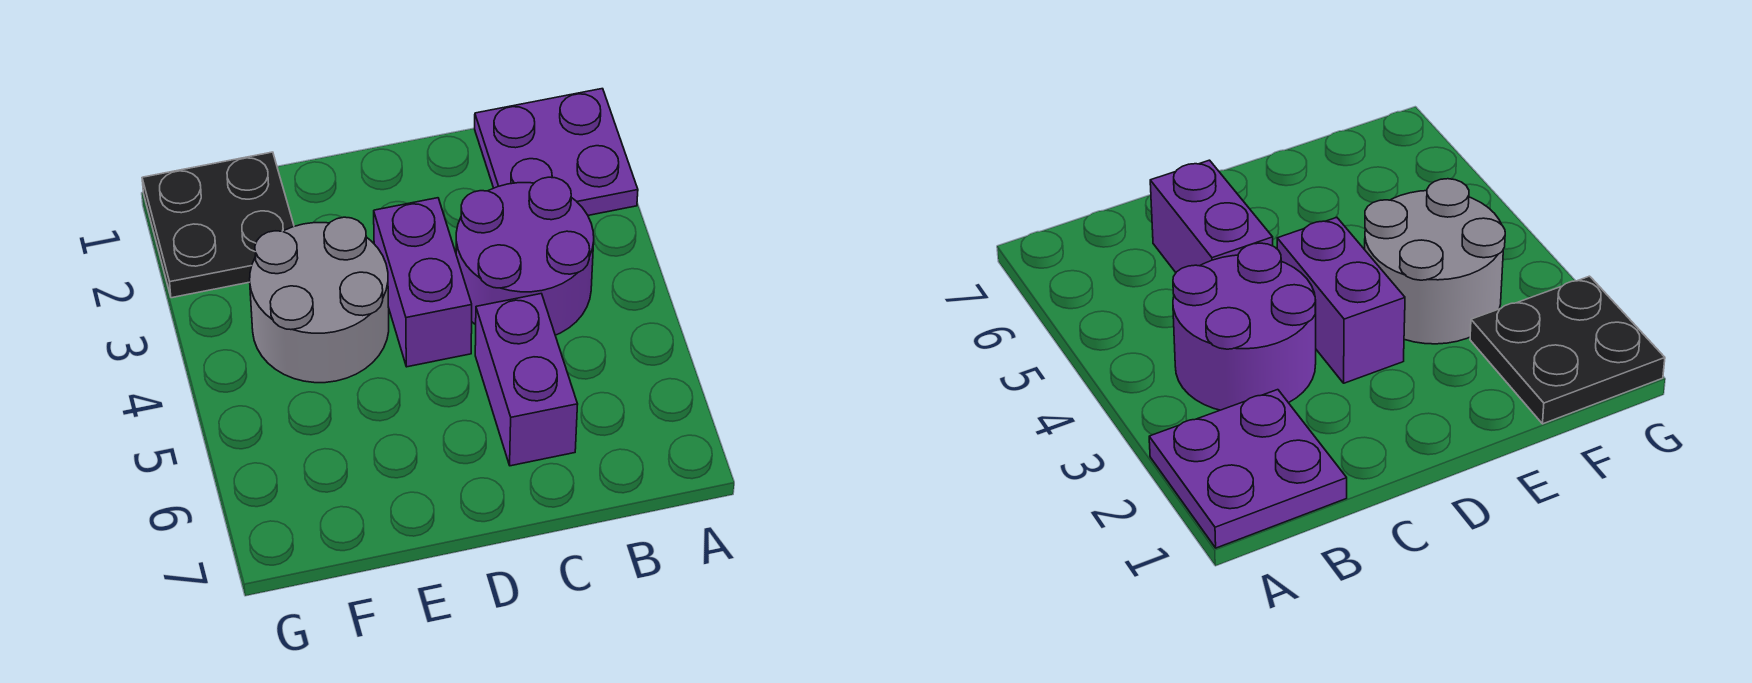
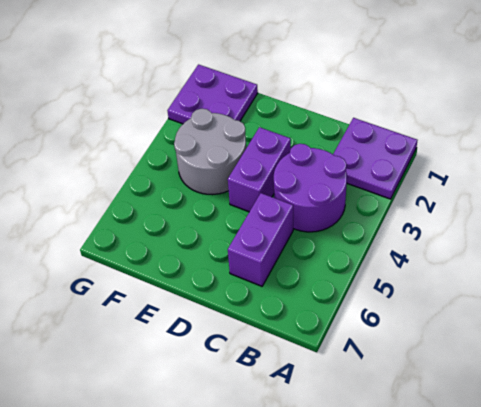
black plate F1:G2 level 1 -> purple plate F1:G2 level 1

